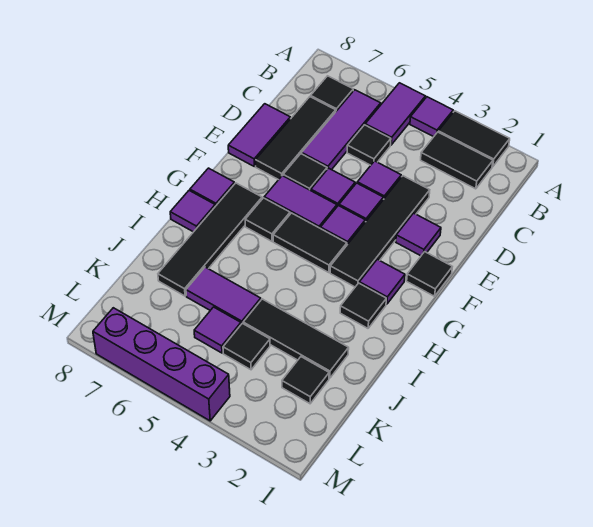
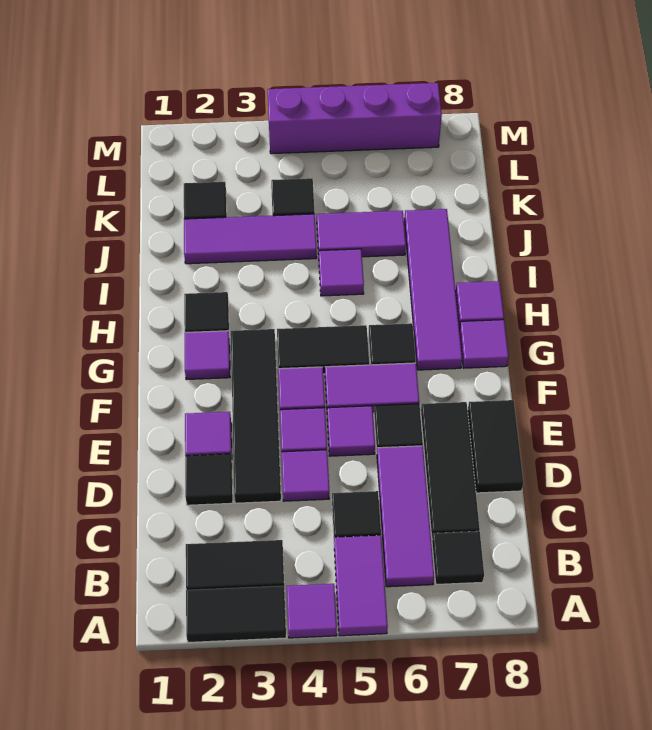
purple tile D8:E8 level 1 -> black tile D8:E8 level 1
black tile F1 level 1 -> black tile D2 level 1
black tile G7:J7 level 1 -> purple tile G7:J7 level 1
black tile J2:J4 level 1 -> purple tile J2:J4 level 1
purple tile K5 level 1 -> purple tile I5 level 1

